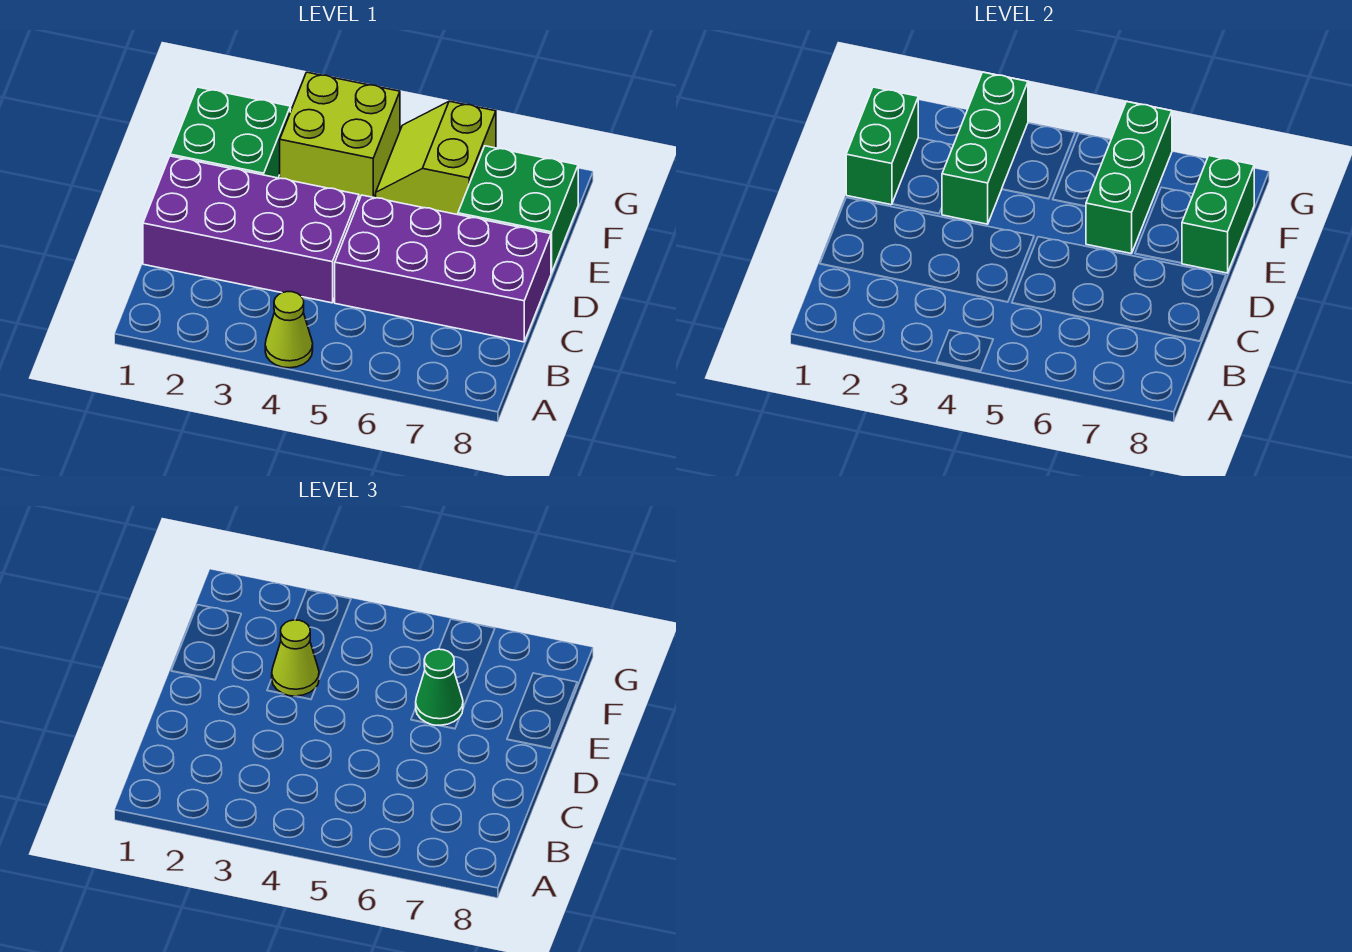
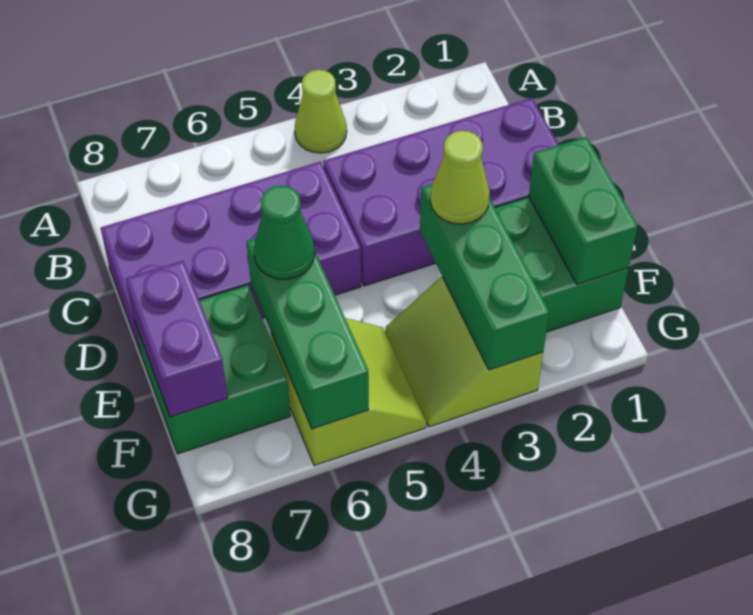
green brick E8:F8 level 2 -> purple brick E8:F8 level 2
lime brick F3:G4 level 1 -> lime slope F3:G4 level 1 top 3

